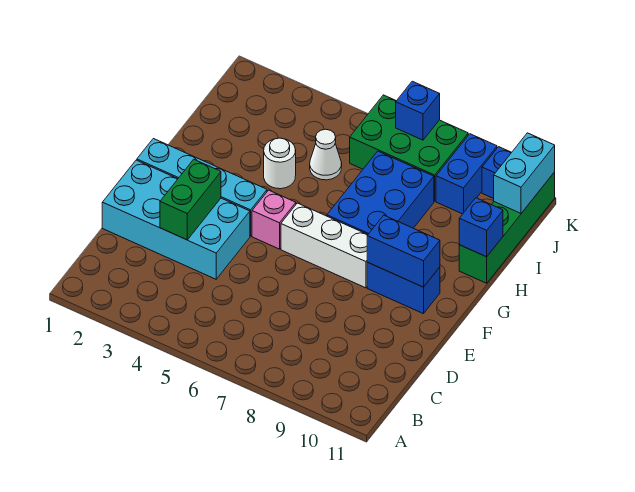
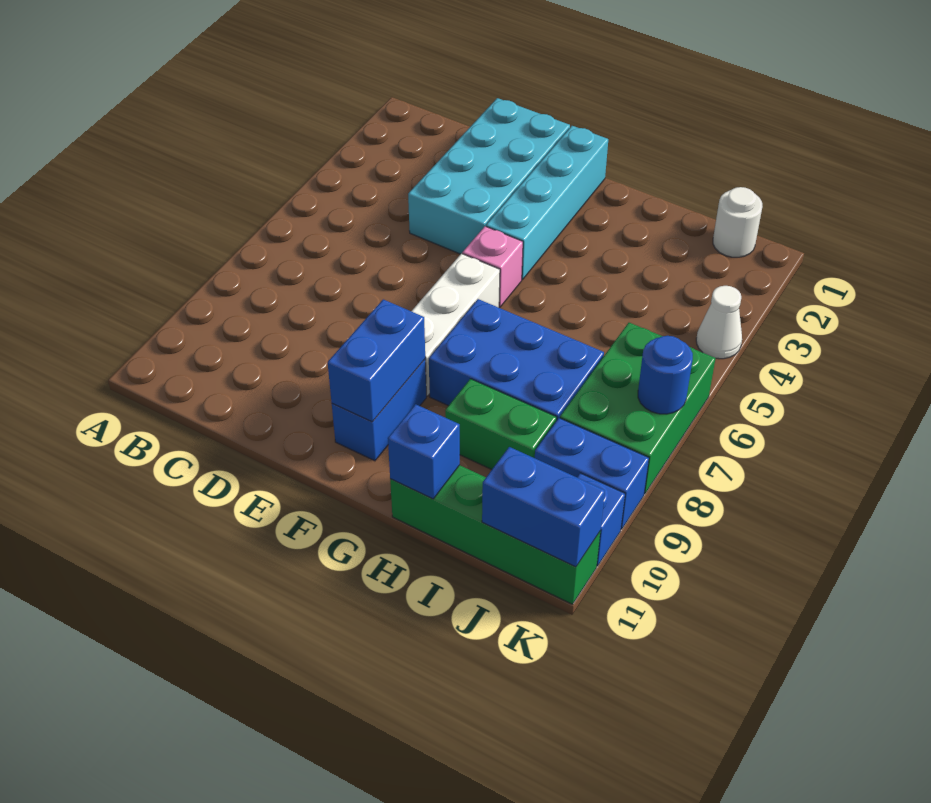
green brick D3:E3 level 2 -> green brick H9:I9 level 1
white round brick H4 level 1 -> white round brick J1 level 1
white cone I5 level 1 -> white cone K4 level 1
cyan brick J11:K11 level 2 -> blue brick J11:K11 level 2
blue brick K7 level 2 -> blue round brick K7 level 2

